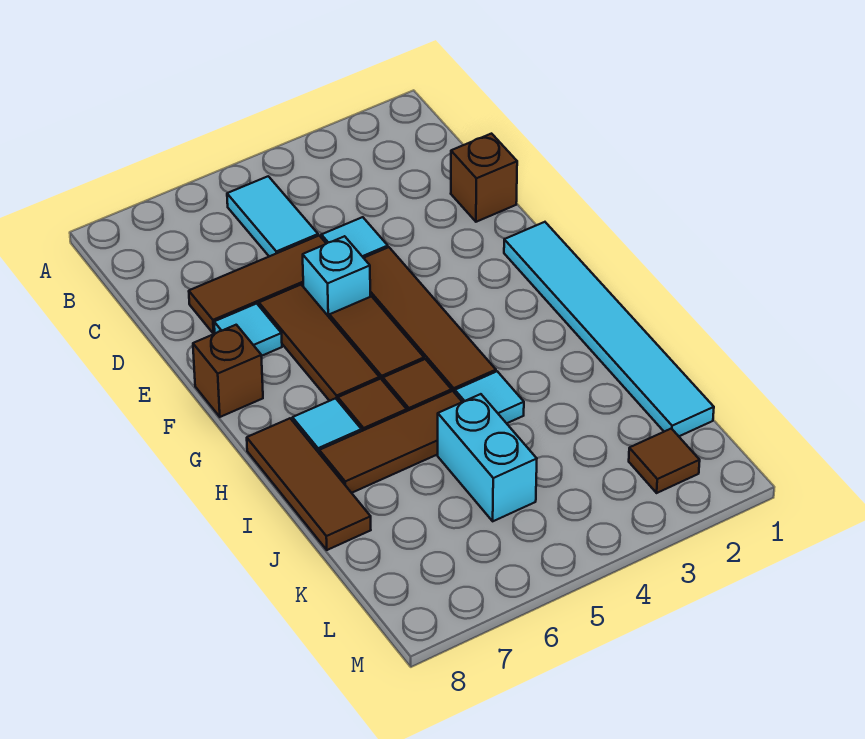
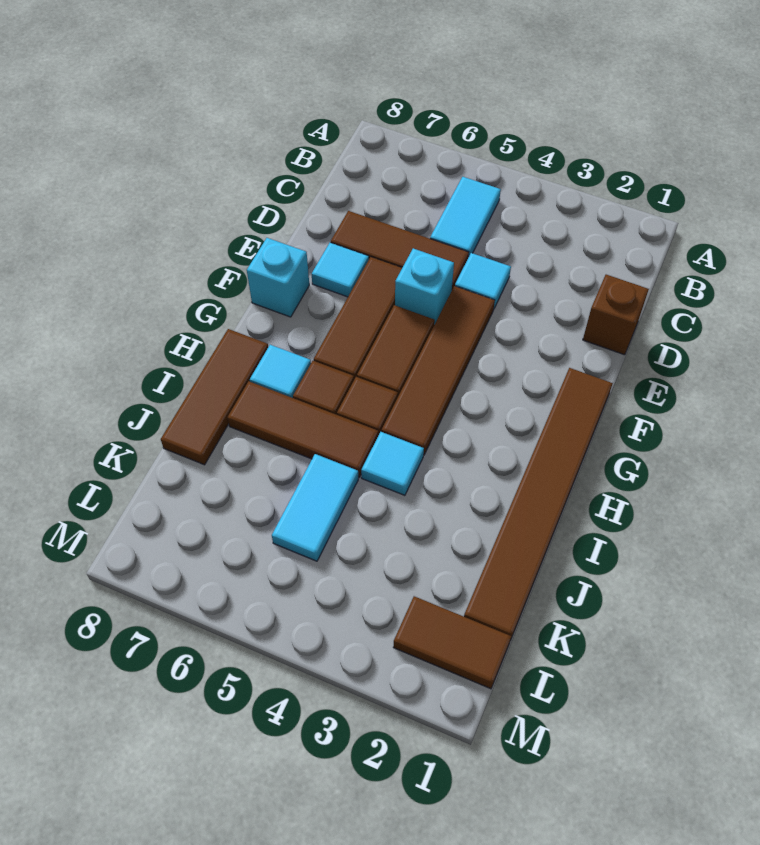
cyan tile F1:K1 level 1 -> brown tile F1:K1 level 1
brown brick F8 level 1 -> cyan brick F8 level 1
cyan brick J5:K5 level 1 -> cyan tile J5:K5 level 1
brown tile L2 level 1 -> brown tile L1:L2 level 1

